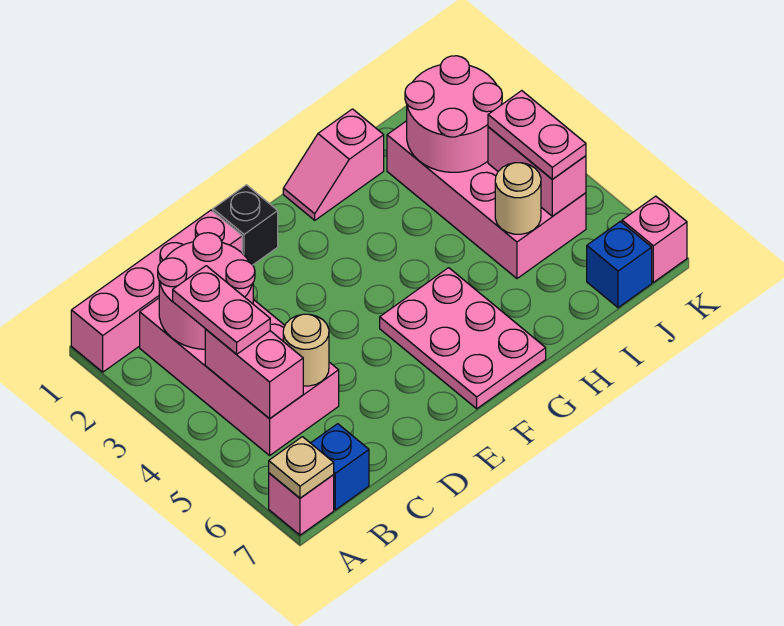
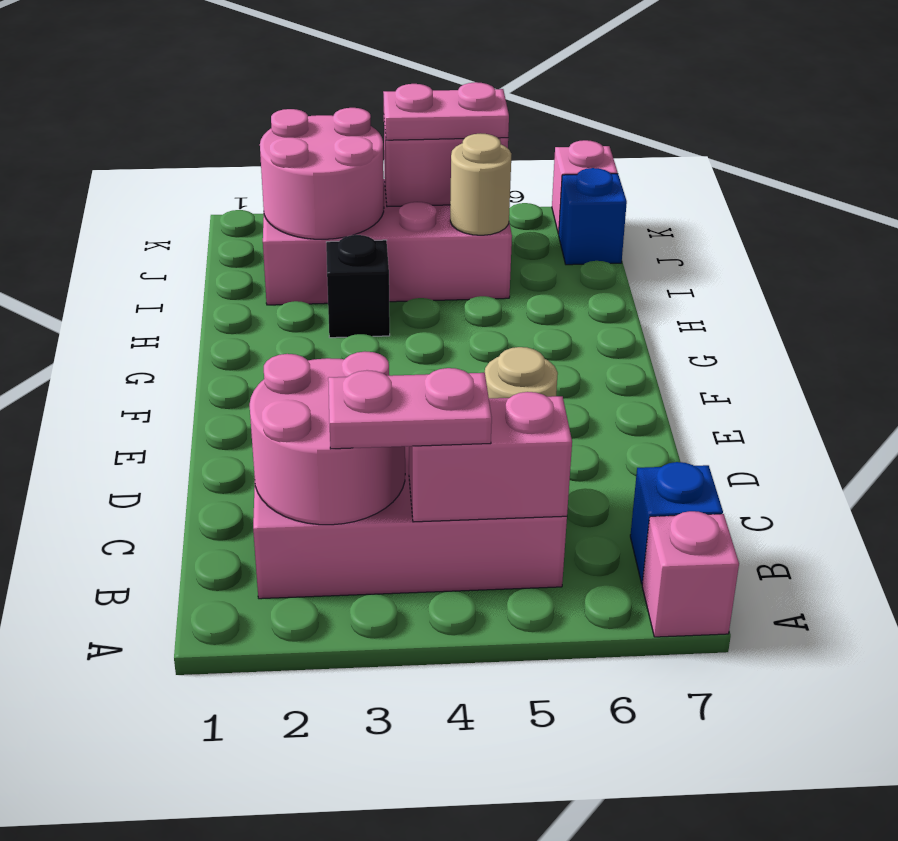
pink brick A1:D1 level 1 -> none
tan plate A7 level 2 -> none
black brick E1 level 1 -> black brick H3 level 1
pink plate F5:G7 level 1 -> none
pink slope G1:H1 level 1 top H -> none

